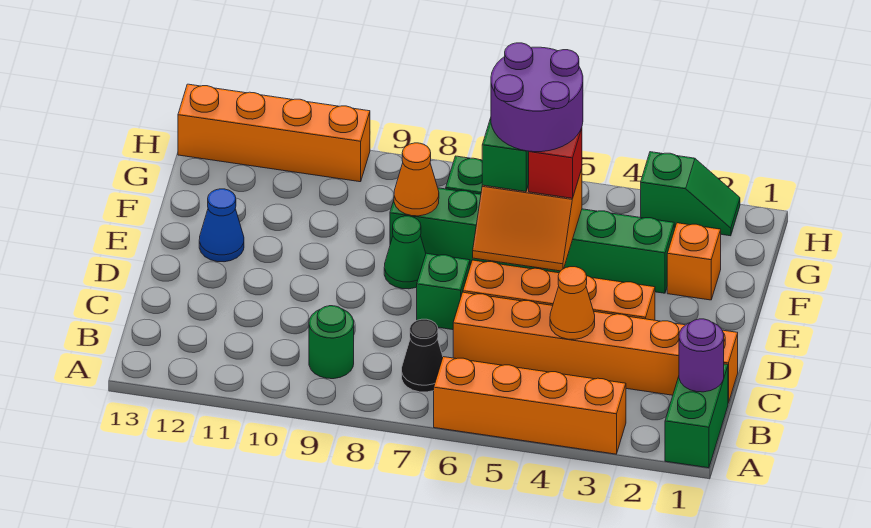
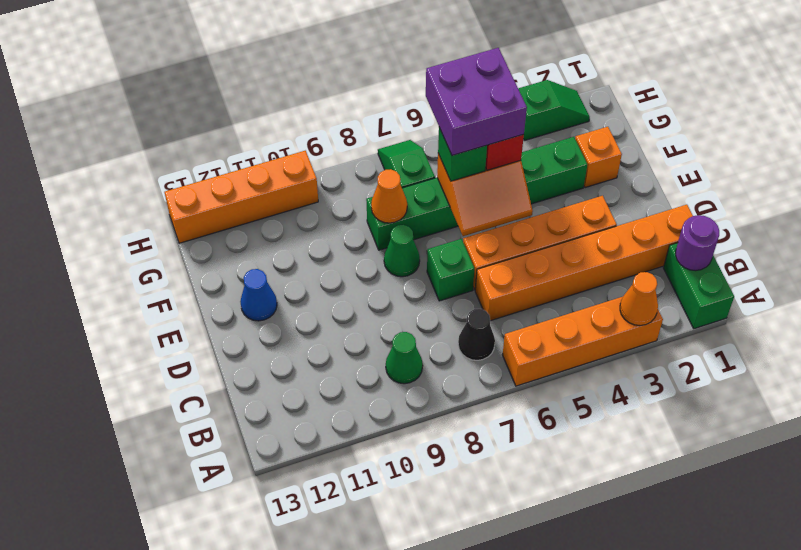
green round brick B9 level 1 -> green cone B9 level 1
orange cone C4 level 2 -> orange cone A3 level 2
purple round brick F5:G6 level 4 -> purple brick F5:G6 level 4

